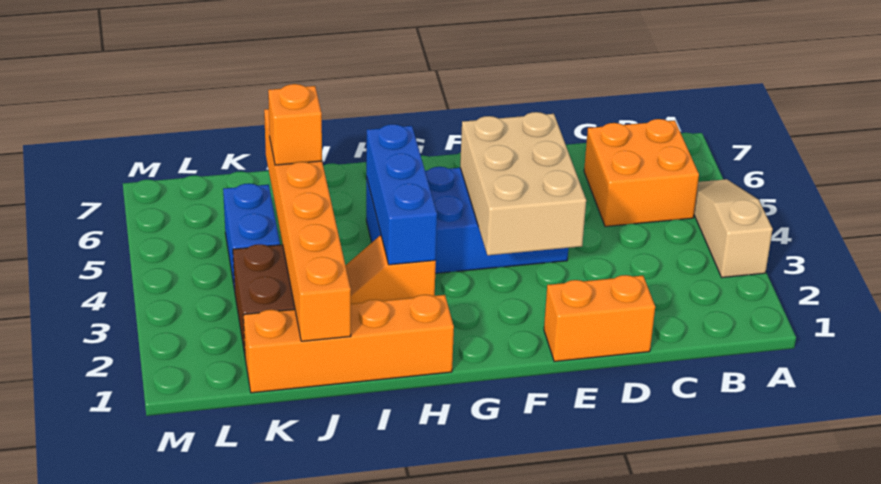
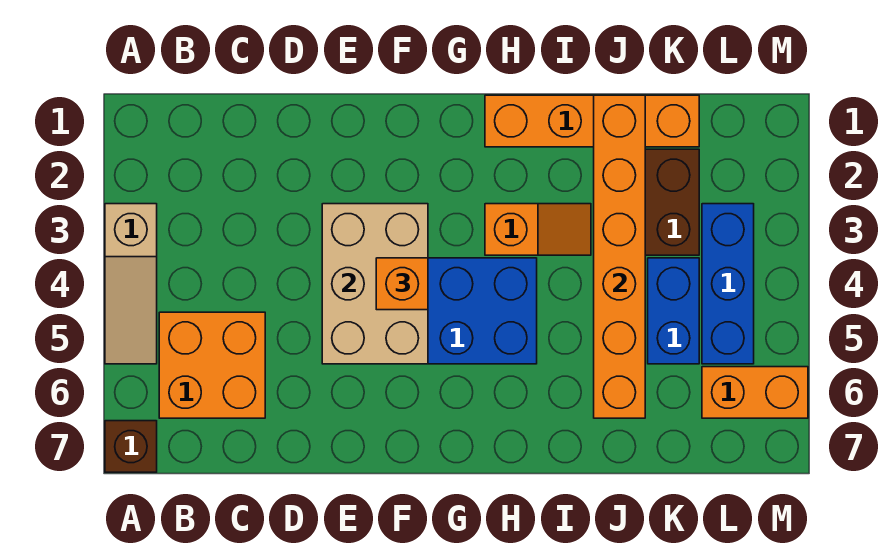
none -> brown brick A7 level 1
orange brick D1:E1 level 1 -> orange brick L6:M6 level 1
blue brick H3:H5 level 2 -> blue brick L3:L5 level 1
orange brick J5 level 3 -> orange brick F4 level 3

